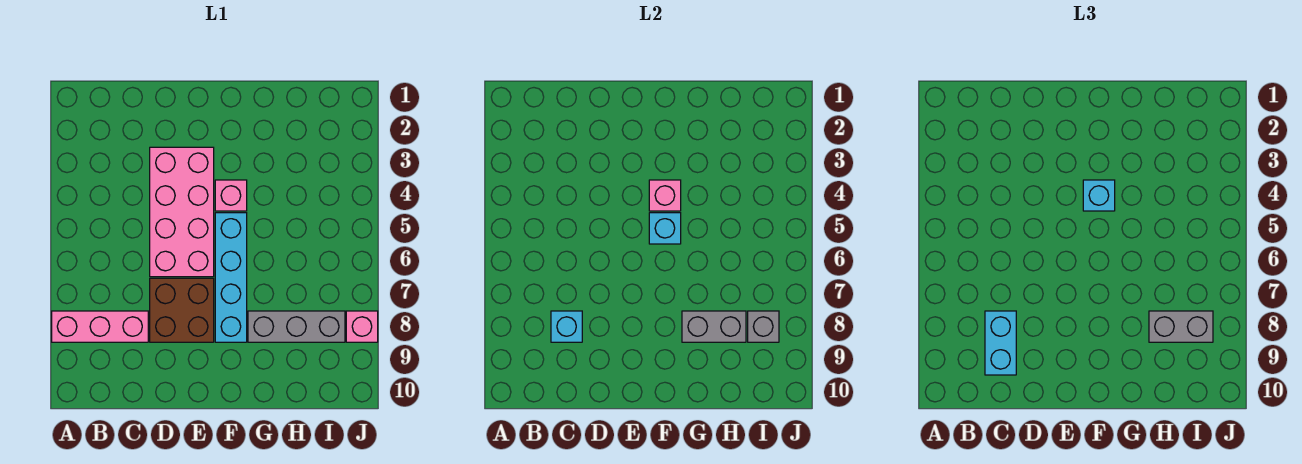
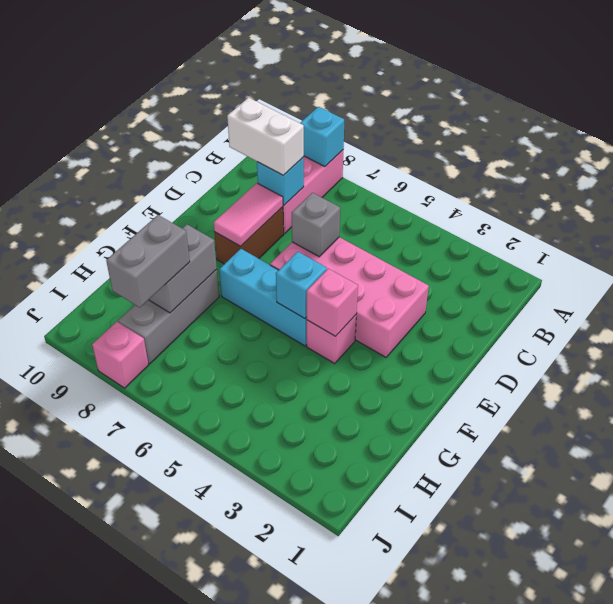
cyan brick C8:C9 level 3 -> white brick C8:C9 level 3
brown brick D7:E8 level 1 -> brown brick D8:E8 level 1
none -> pink tile D8:E8 level 2
cyan brick F4 level 3 -> cyan brick A8 level 2
cyan brick F5:F8 level 1 -> cyan brick F5:F7 level 1
grey brick I8 level 2 -> grey brick D6 level 2

